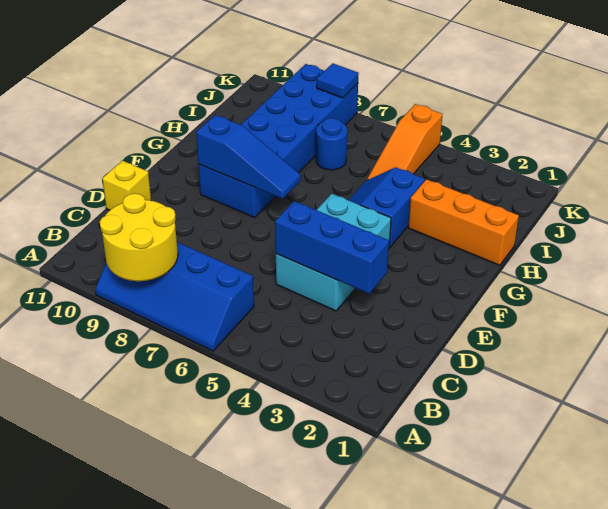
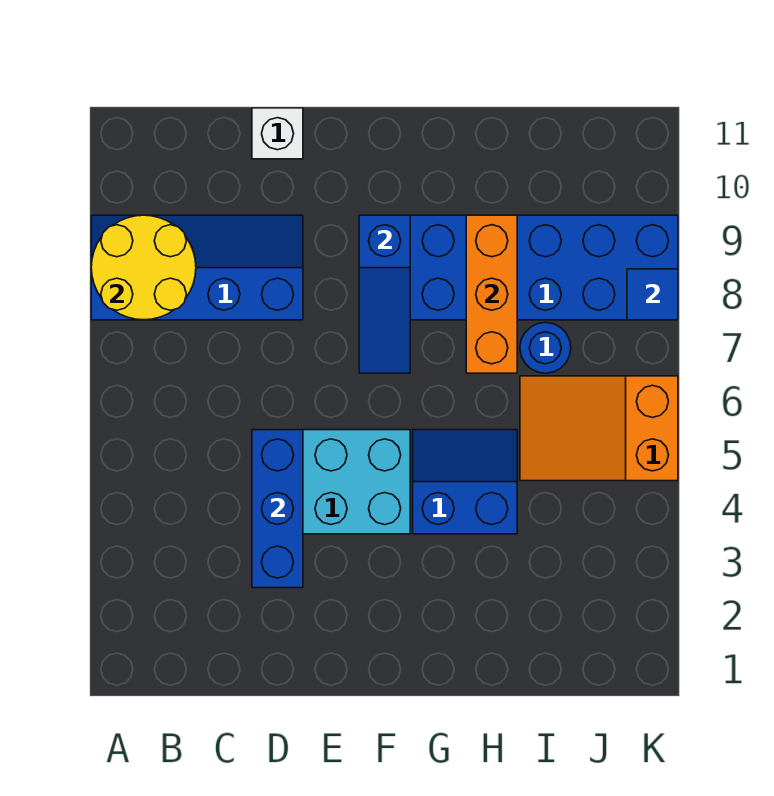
blue slope A6:B9 level 1 top B -> blue slope A8:D9 level 1 top 8
yellow brick D11 level 1 -> white brick D11 level 1
orange brick H1:H3 level 1 -> orange brick H7:H9 level 2
orange slope I5:K5 level 1 top K -> orange slope I5:K6 level 1 top K

